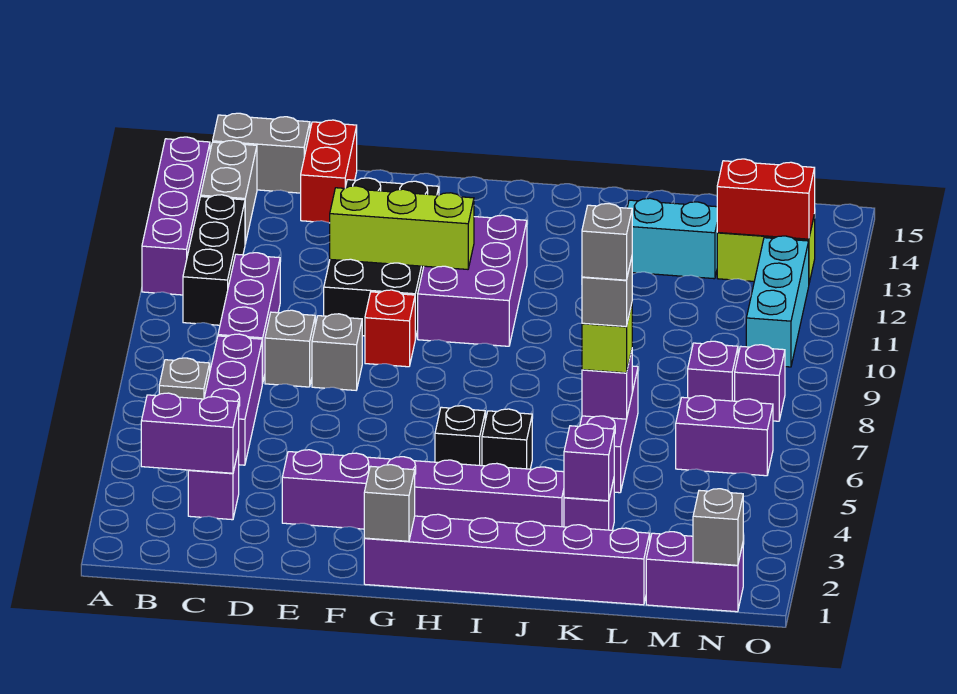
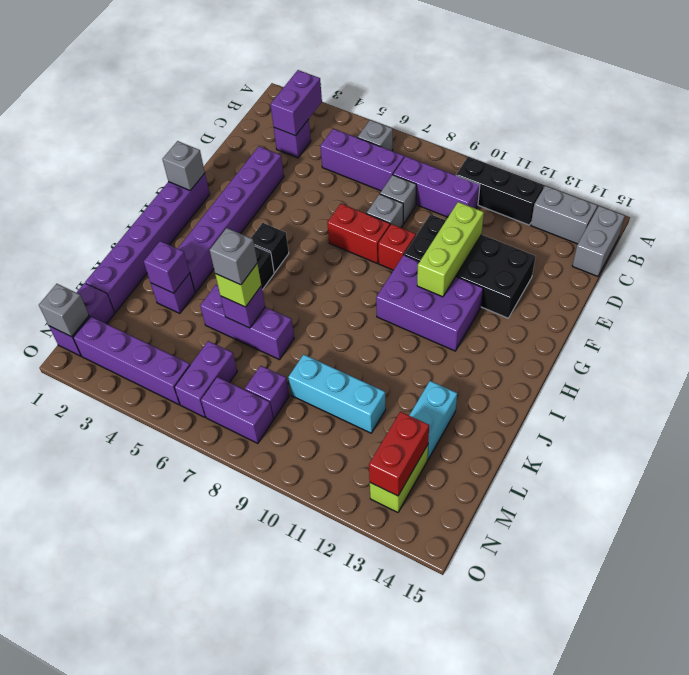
purple brick A11:A14 level 1 -> purple brick N2:N5 level 1
red brick D14:D15 level 1 -> red brick F7:F8 level 1
grey brick K6 level 5 -> none
purple brick N8 level 1 -> purple brick N7:N8 level 1
cyan brick N10:N12 level 1 -> cyan brick L9:L11 level 1

